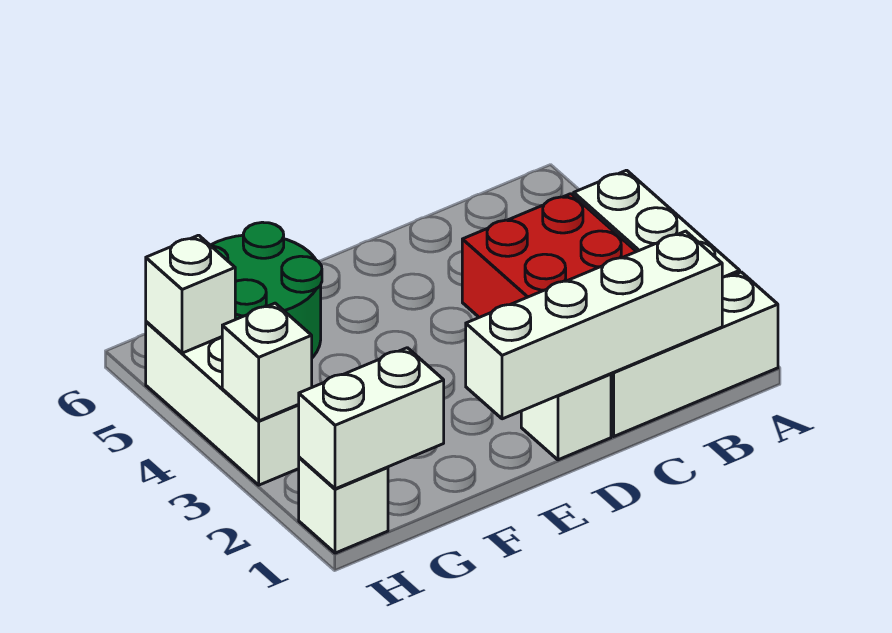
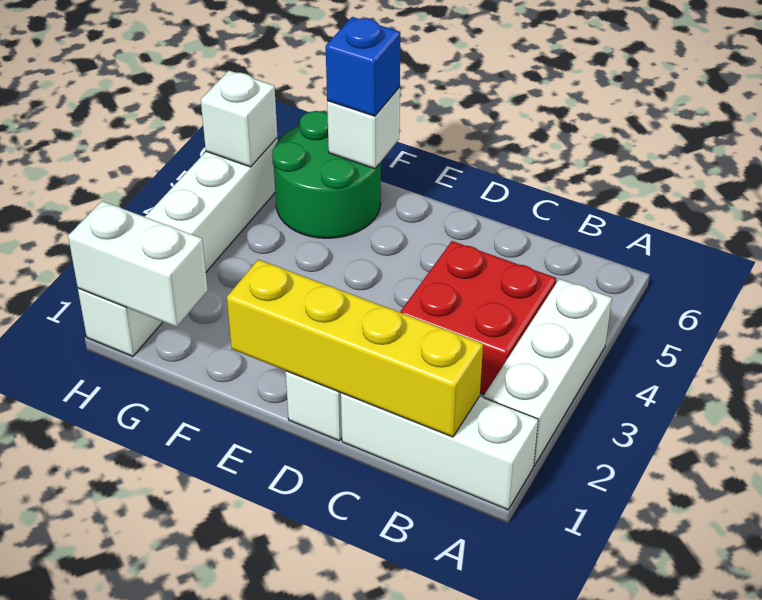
white brick B1:E1 level 2 -> yellow brick B1:E1 level 2
none -> blue brick F6 level 3
white brick H3 level 2 -> white brick F6 level 2

